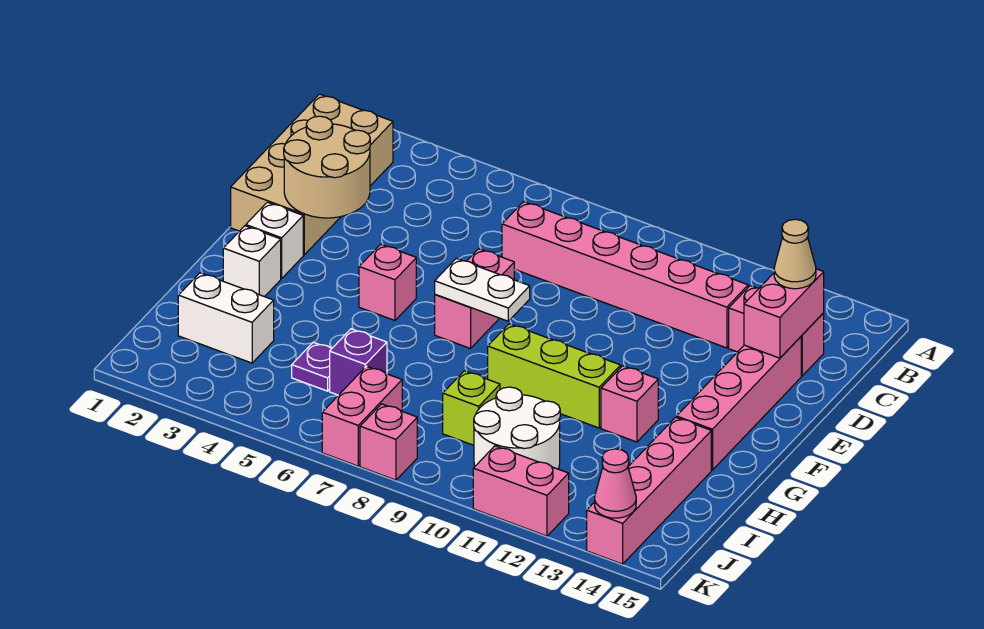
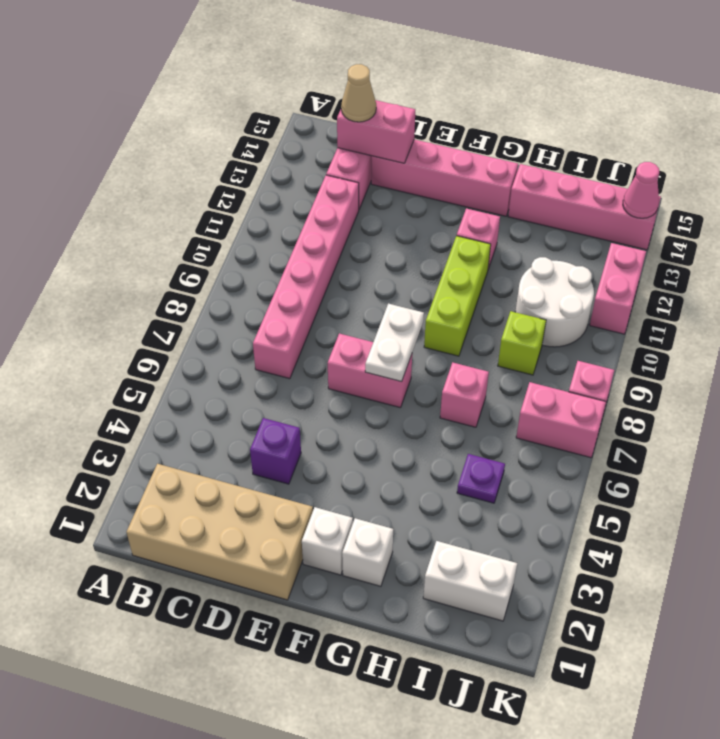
tan round brick D2:E3 level 2 -> none
pink brick F5 level 1 -> pink brick H7 level 1
white brick I2:I3 level 1 -> white brick I2:J2 level 1
purple brick I6 level 1 -> purple brick D4 level 1

